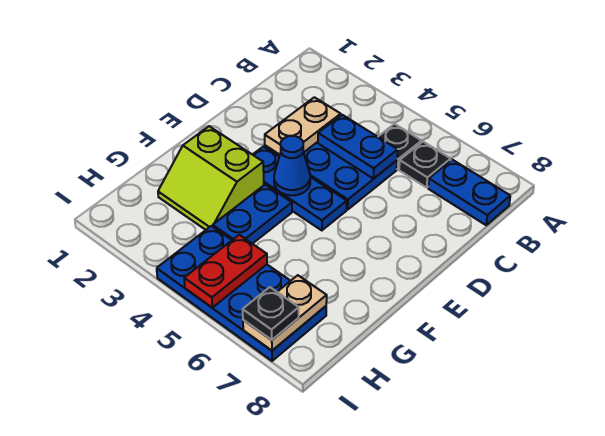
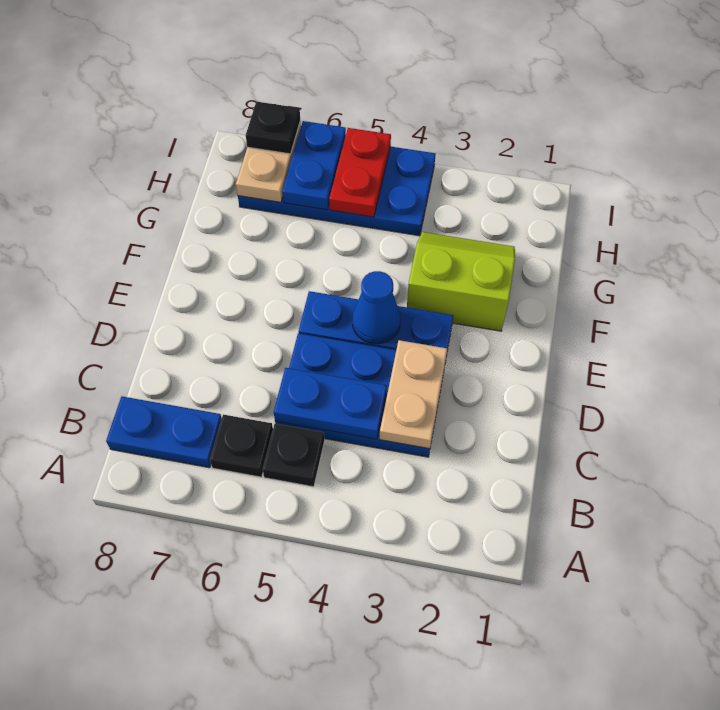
blue plate F4:G4 level 1 -> blue plate H6:I6 level 2

